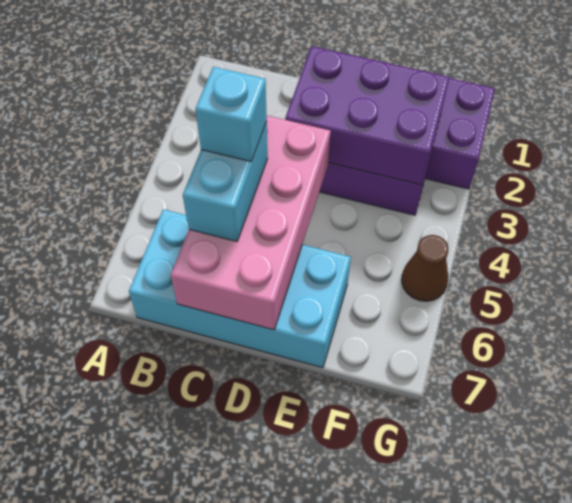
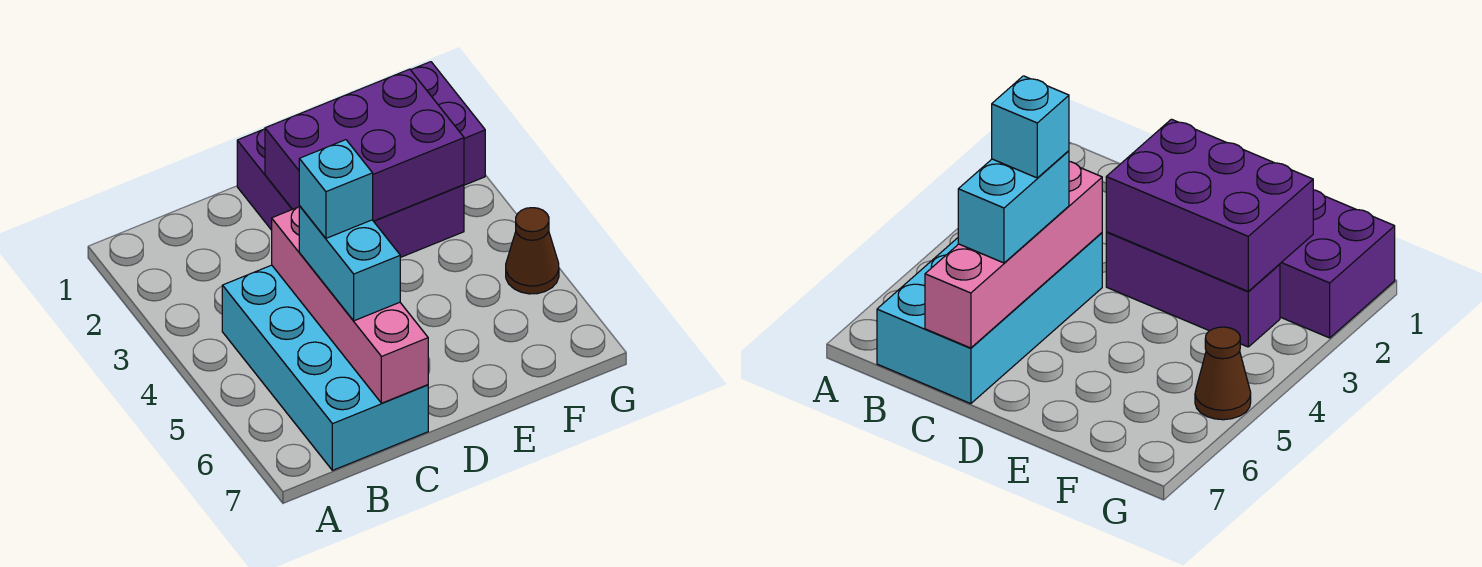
cyan brick B6:E7 level 1 -> cyan brick B4:C7 level 1
pink brick C4:D7 level 2 -> pink brick C4:C7 level 2

